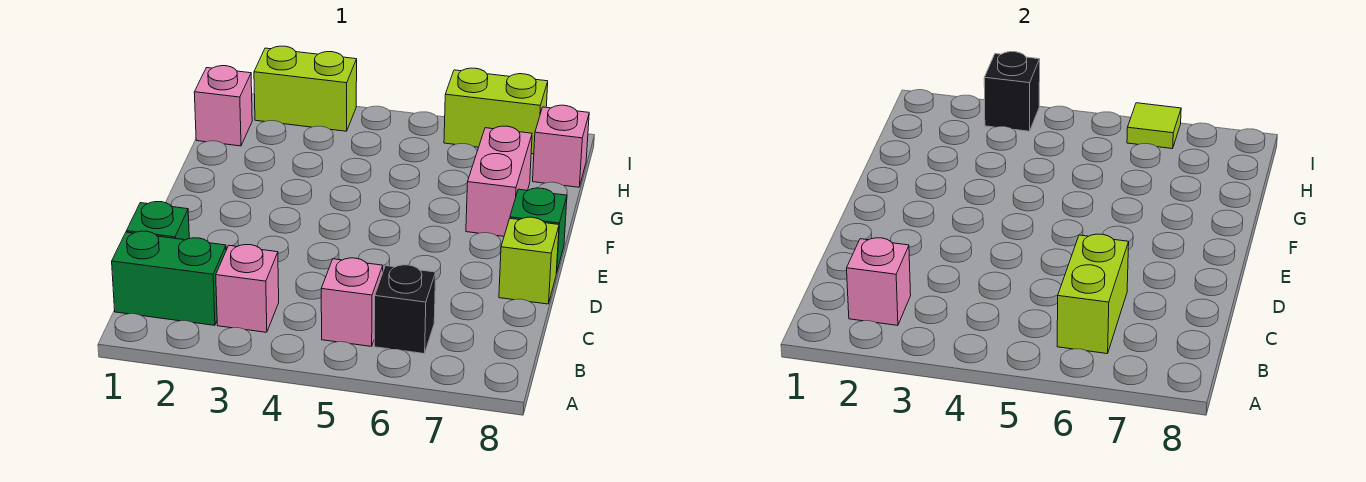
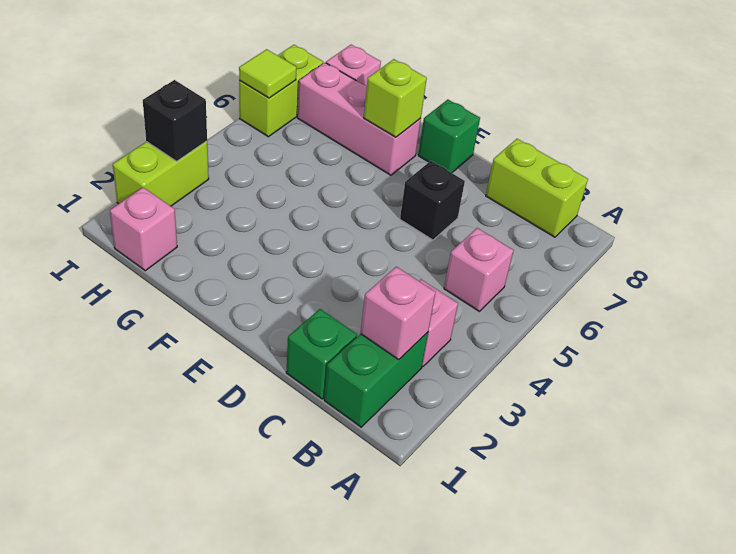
black brick B6 level 1 -> black brick D6 level 1
lime brick B6:C6 level 2 -> lime brick B8:C8 level 1
lime brick D8 level 1 -> lime brick F7 level 2
pink brick F7:G7 level 1 -> pink brick F7:H7 level 1

